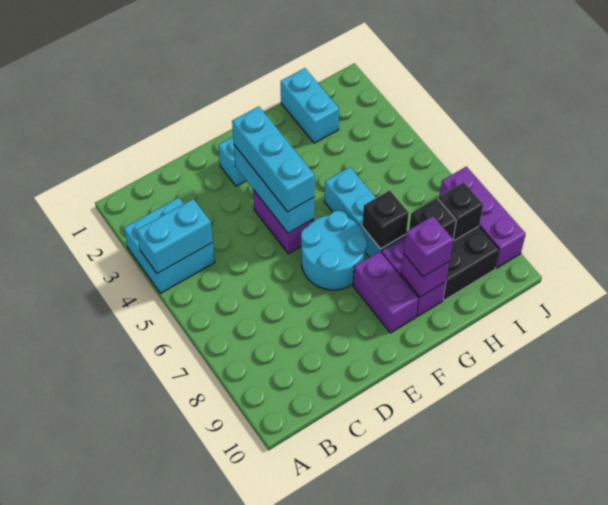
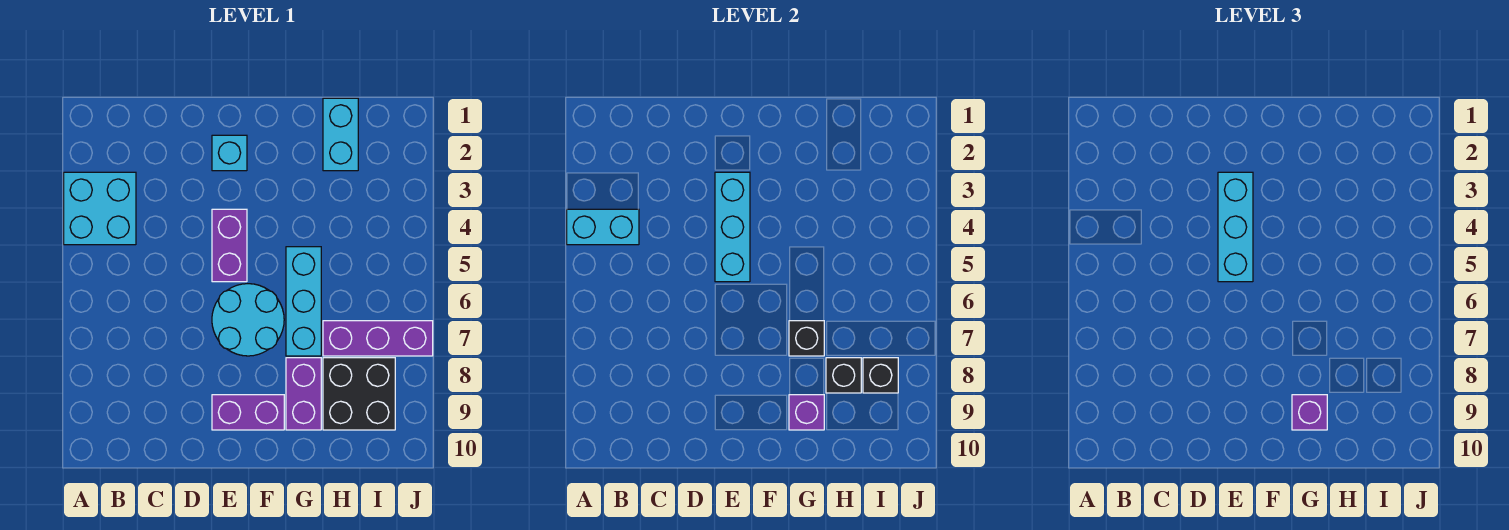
purple brick F8:F9 level 1 -> purple brick E9:F9 level 1
purple brick J7:J9 level 1 -> purple brick H7:J7 level 1

